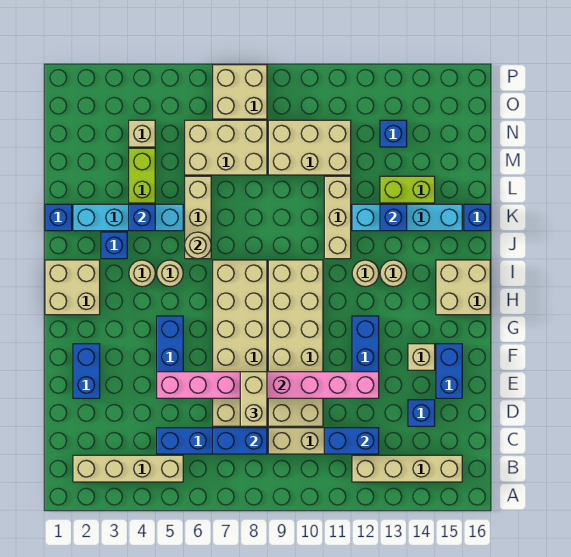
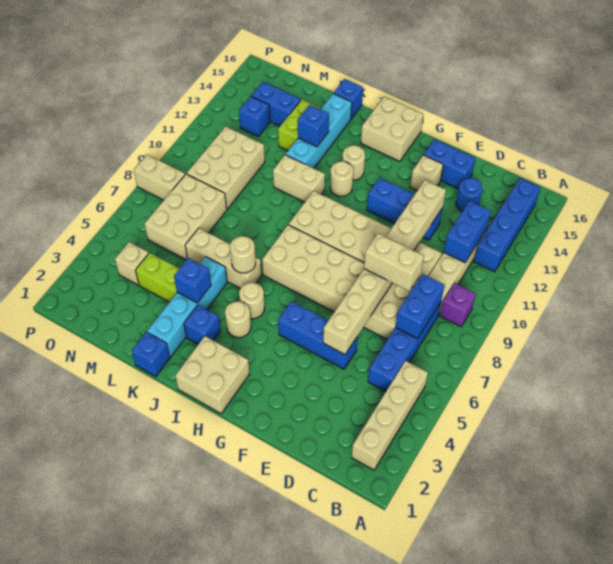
none -> purple brick B9 level 1
tan brick B12:B15 level 1 -> blue brick B12:B15 level 1
blue brick D14 level 1 -> blue round brick D14 level 1
blue brick E2:F2 level 1 -> blue brick M14:N14 level 1
pink brick E5:E12 level 2 -> tan brick E5:E12 level 2
tan brick J11:L11 level 1 -> tan brick J11:K11 level 1
tan brick O7:P8 level 1 -> tan brick O8:P8 level 1

